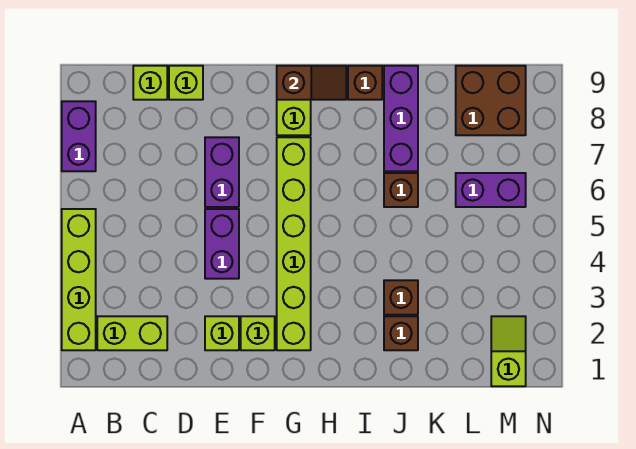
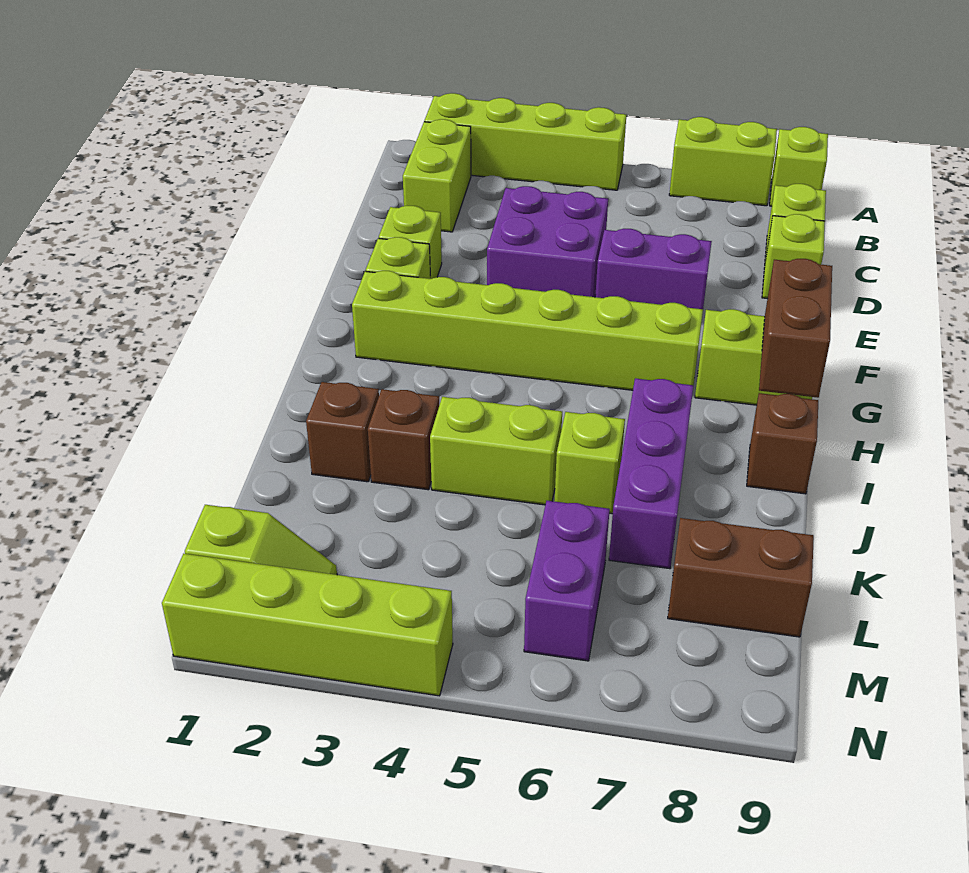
purple brick A7:A8 level 1 -> lime brick A7:A8 level 1
none -> lime brick A9 level 1
purple brick E4:E5 level 1 -> purple brick D4:E5 level 1
brown slope G9:H9 level 2 top G -> brown brick G9:H9 level 2
none -> lime brick J4:J5 level 1
brown brick J6 level 1 -> lime brick J6 level 1
purple brick J7:J9 level 1 -> purple brick I7:K7 level 1
brown brick L8:M9 level 1 -> brown brick L8:L9 level 1
none -> lime brick N1:N4 level 1

